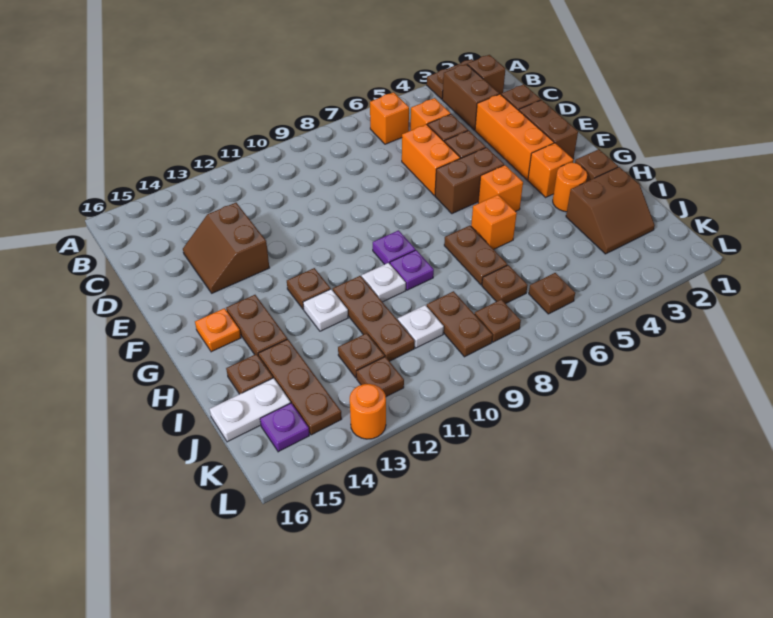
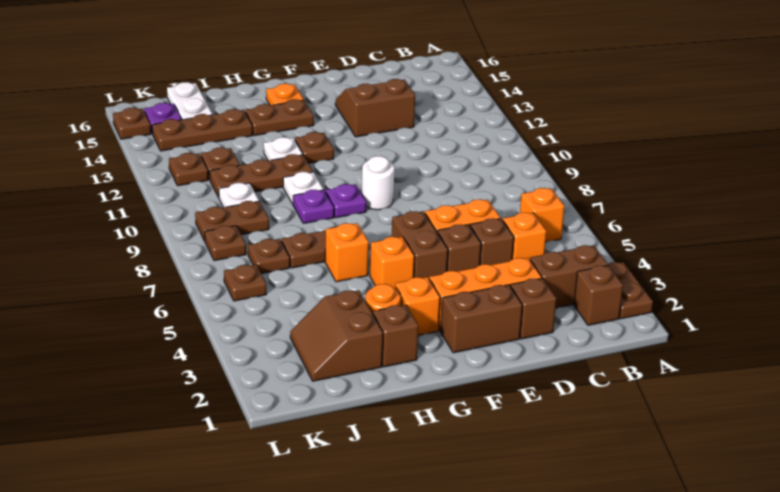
none -> white round brick F9 level 1
brown plate I15 level 1 -> brown plate L15 level 1
orange round brick L13 level 1 -> none

